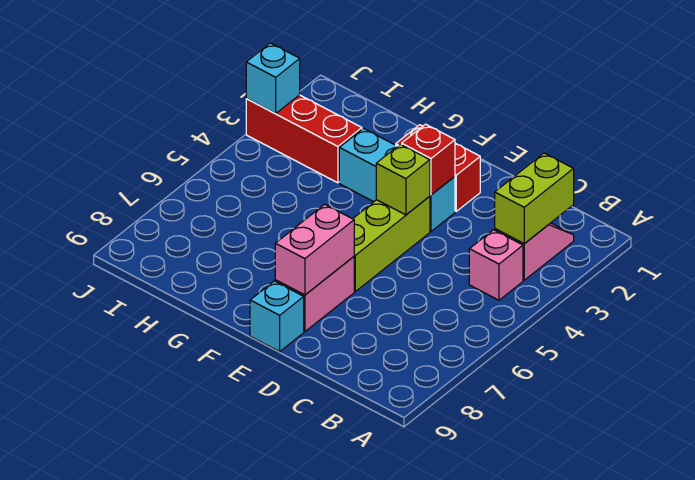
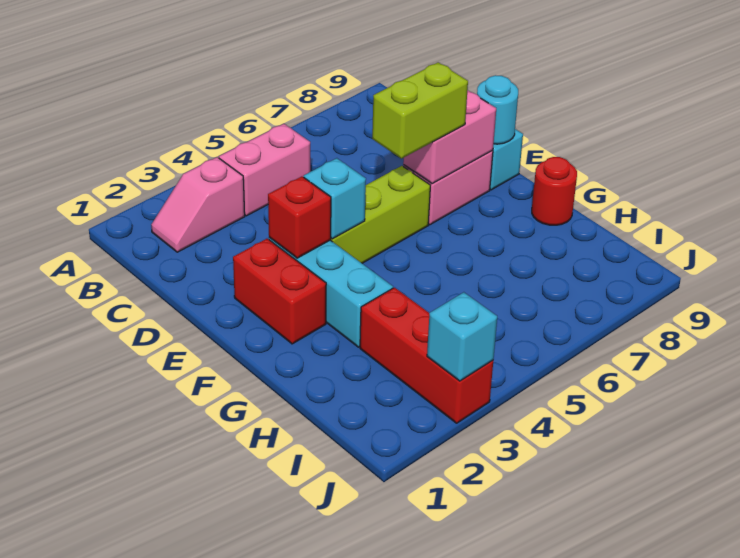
lime brick B2:B3 level 2 -> lime brick E6:E7 level 3
pink brick B4 level 1 -> pink brick B4:B5 level 1
lime brick E4 level 2 -> cyan brick E4 level 2
none -> cyan round brick E9 level 2
none -> red round brick G9 level 1

